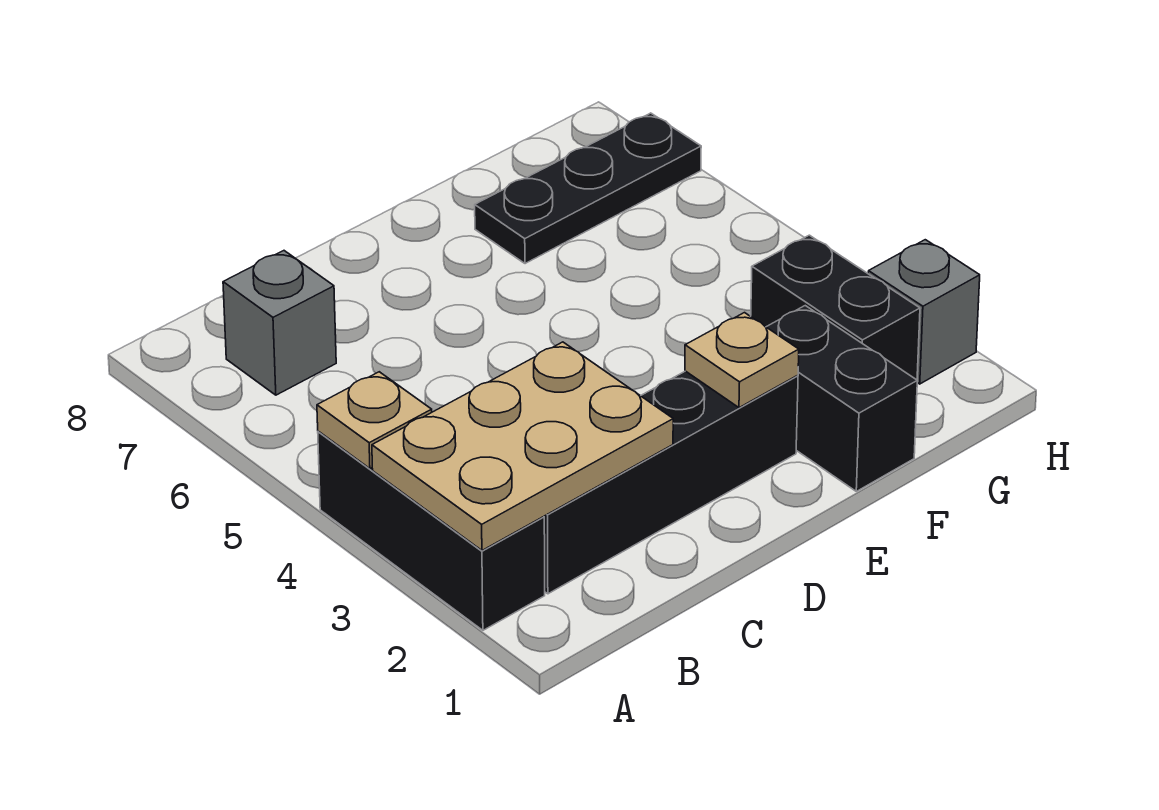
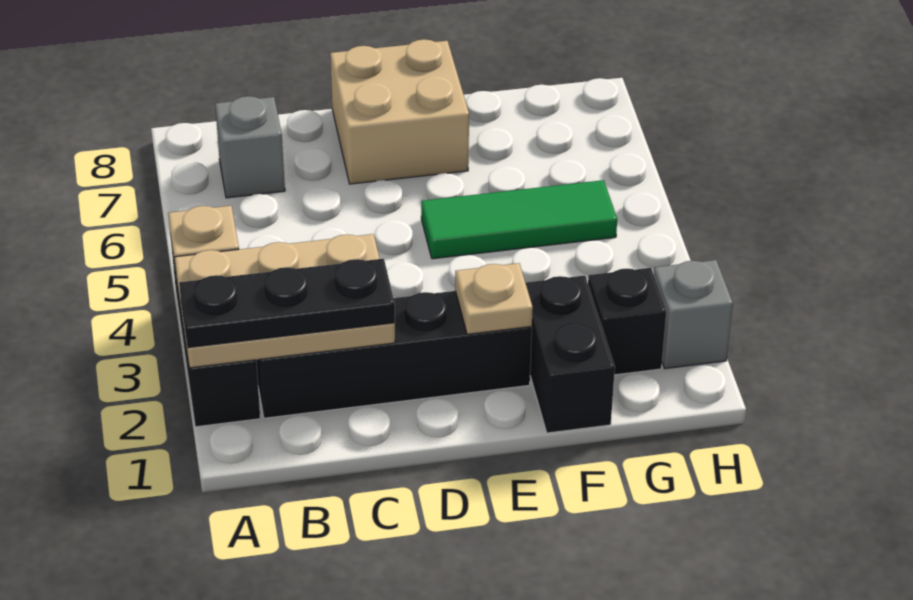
none -> tan brick D7:E8 level 1
none -> green tile E5:G5 level 1
black plate F7:H7 level 1 -> black plate A2:C2 level 3
black brick G2:G3 level 1 -> black brick G2 level 1

